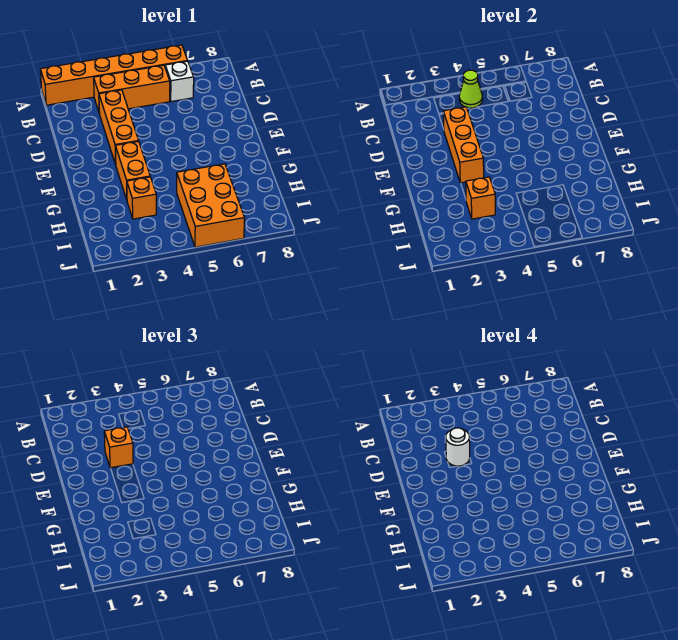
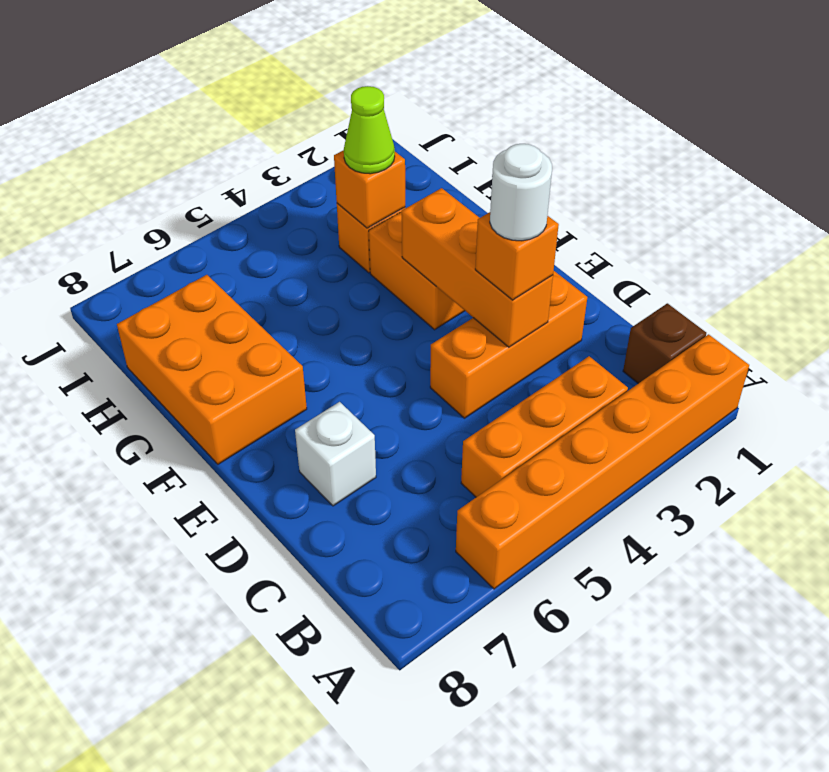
none -> brown brick B1 level 1
lime cone B4 level 2 -> lime cone H3 level 3
white brick B6 level 1 -> white brick D7 level 1
orange brick C3:E3 level 1 -> orange brick D2:D4 level 1
orange brick H5:J6 level 1 -> orange brick F7:H8 level 1

